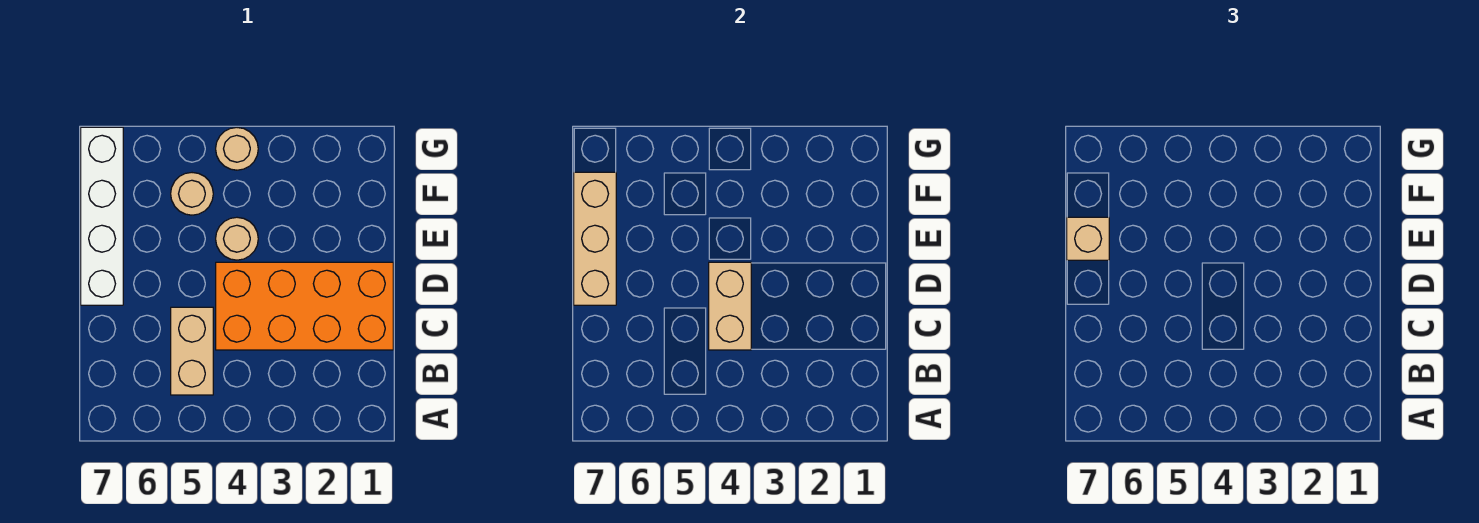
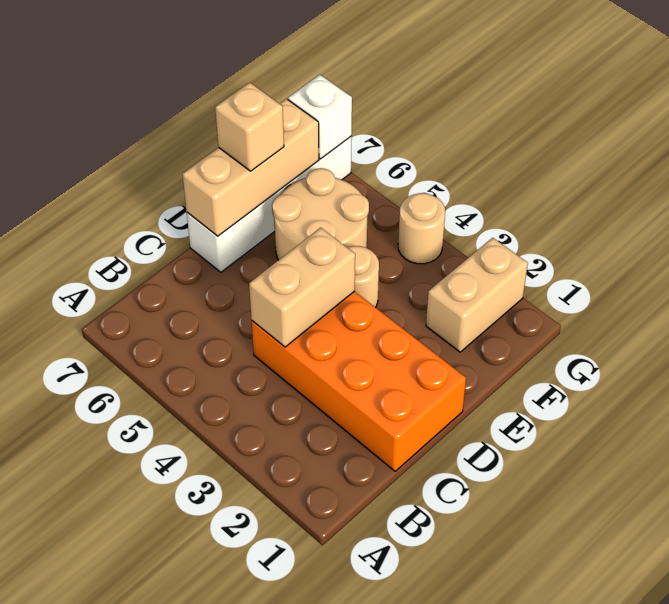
tan brick B5:C5 level 1 -> tan brick F2:G2 level 1
tan round brick F5 level 1 -> tan round brick E5:F6 level 1
none -> white brick G7 level 2

